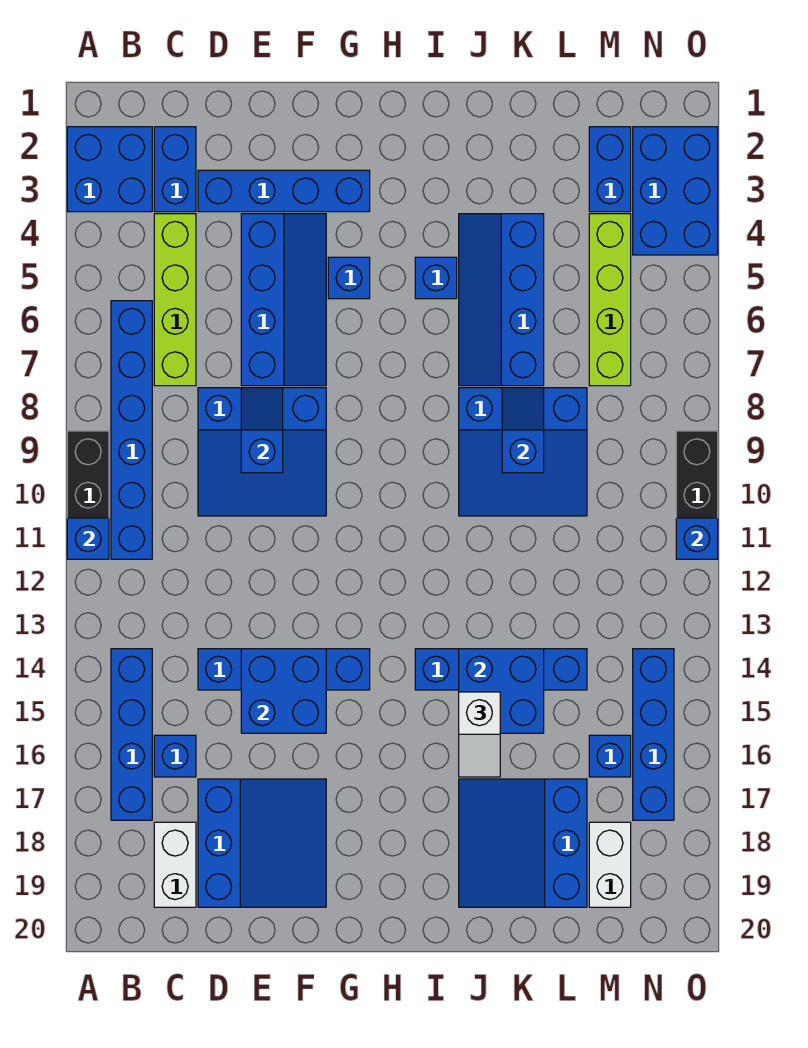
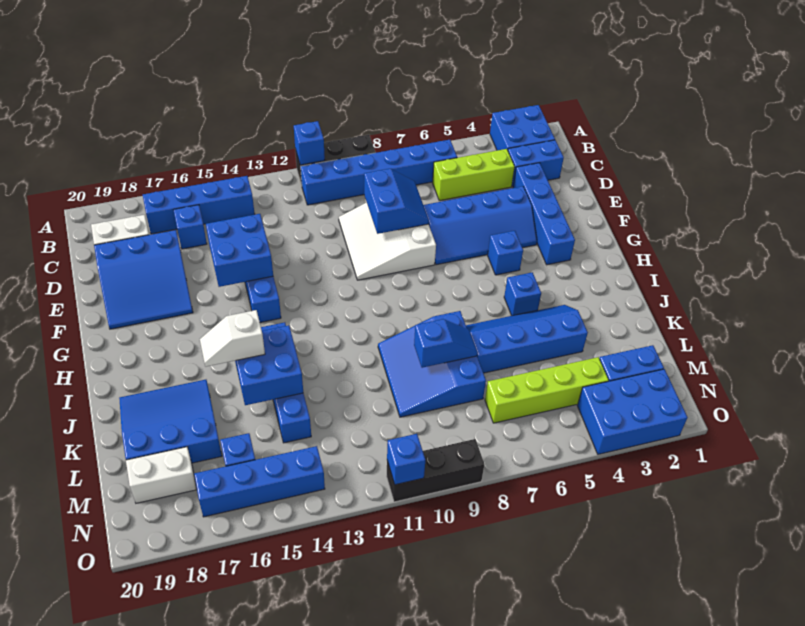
lime brick C4:C7 level 1 -> lime brick C4:C6 level 1
blue slope D8:F10 level 1 top 8 -> white slope D8:F10 level 1 top 8
blue slope E8:E9 level 2 top 9 -> blue slope D8:E9 level 2 top 9

